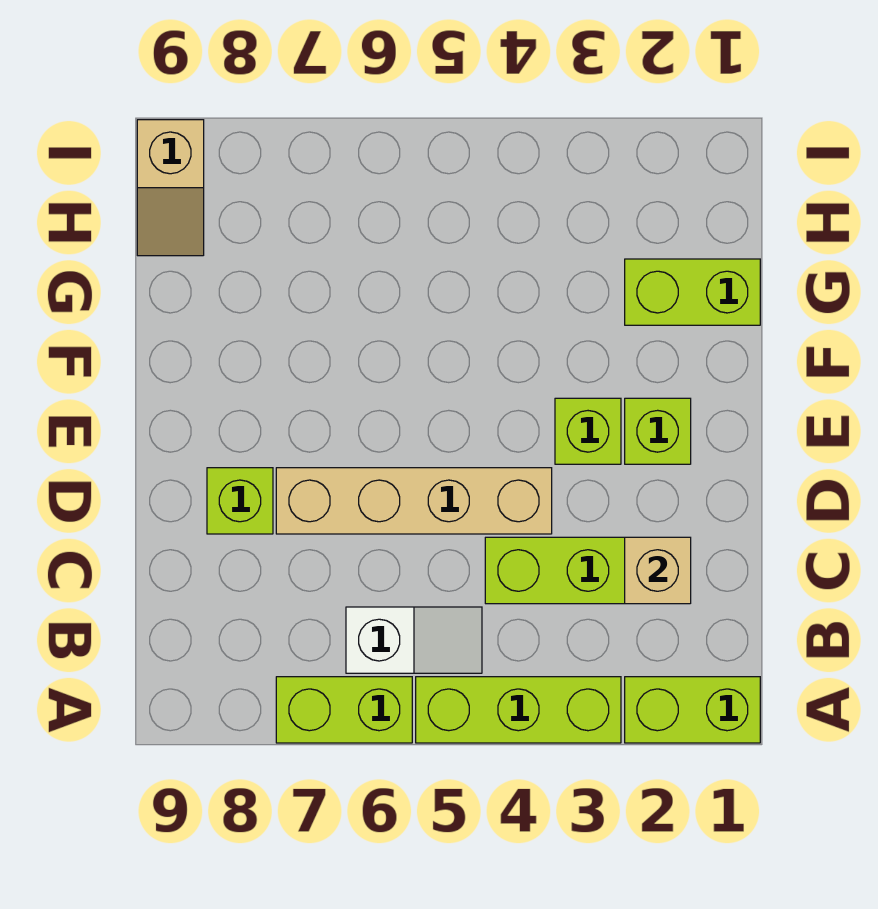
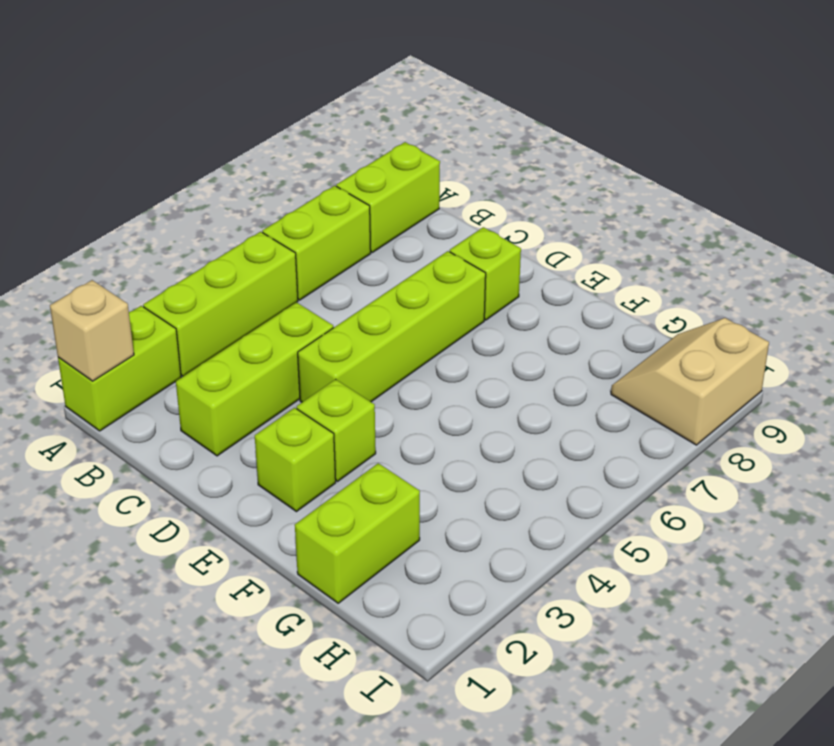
none -> lime brick A8:A9 level 1
white slope B5:B6 level 1 top 6 -> none
tan brick C2 level 2 -> tan brick A1 level 2
tan brick D4:D7 level 1 -> lime brick D4:D7 level 1
tan slope H9:I9 level 1 top I -> tan slope H8:I9 level 1 top I

